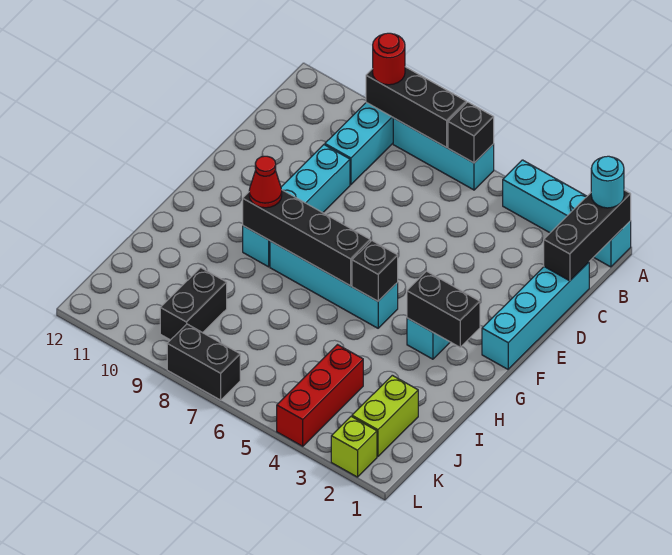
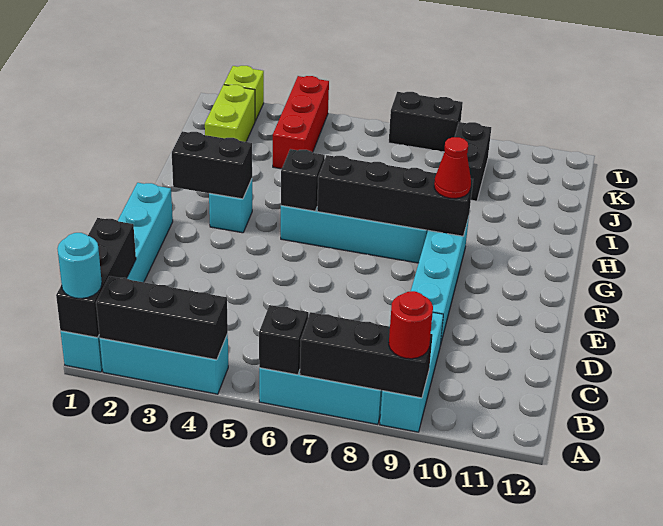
none -> black brick A2:A4 level 2

